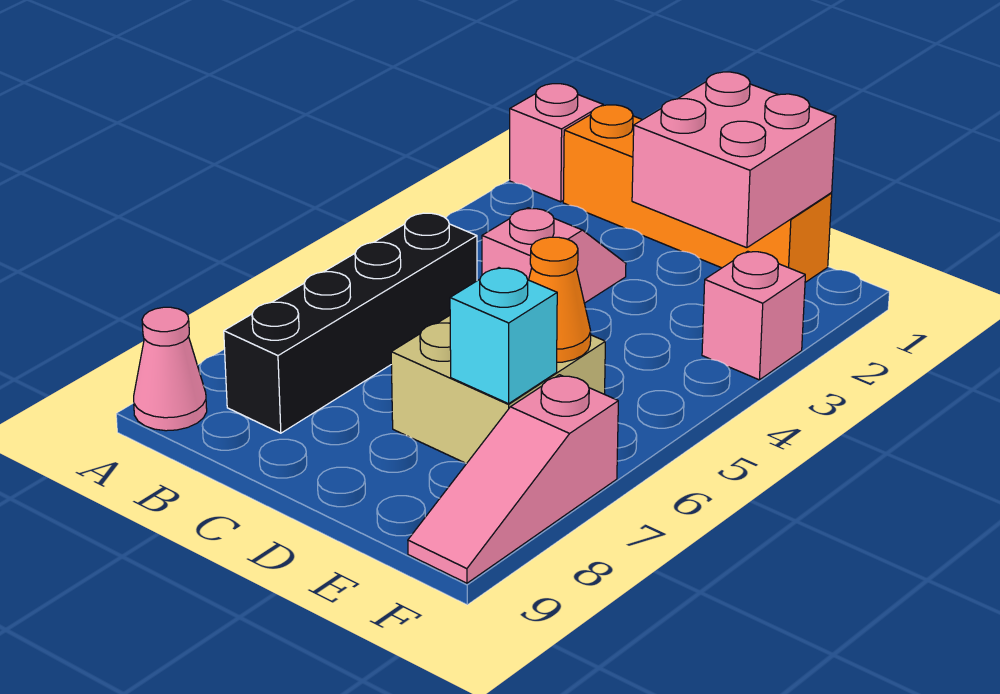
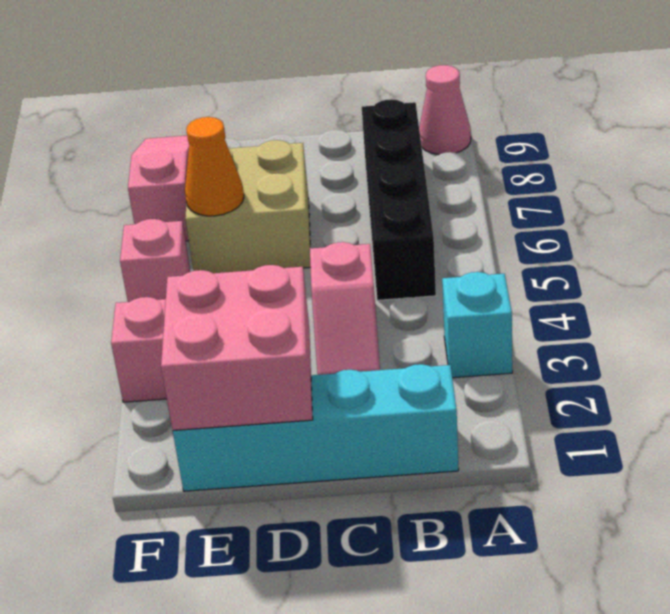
pink brick A1 level 1 -> pink brick F5 level 1
orange brick B1:E1 level 1 -> cyan brick B1:E1 level 1
cyan brick E7 level 2 -> cyan brick A3 level 1

